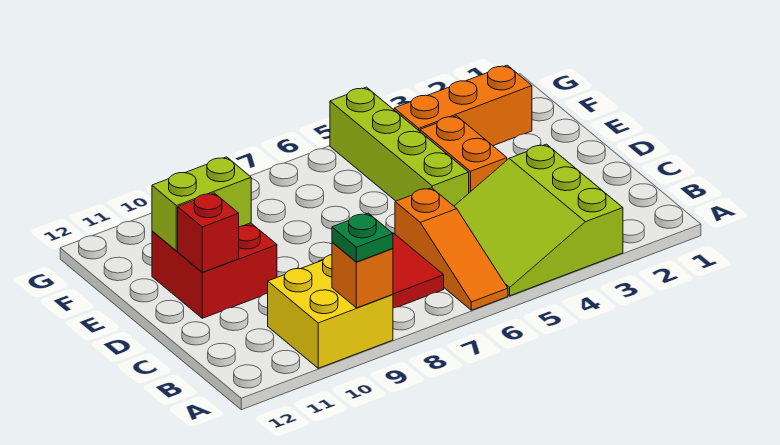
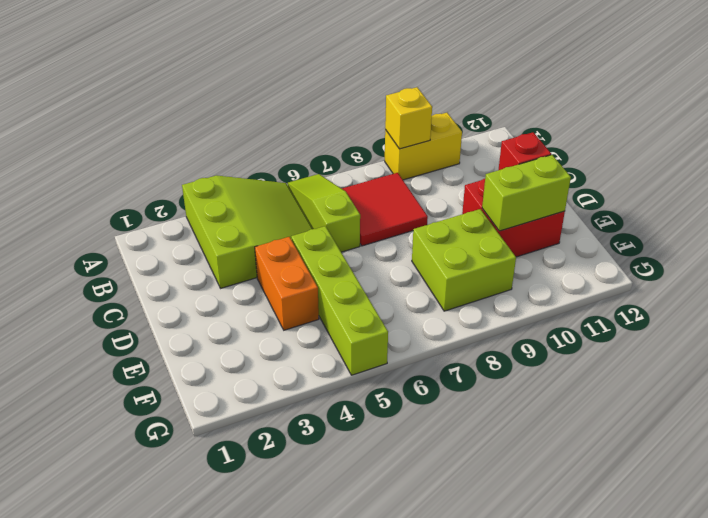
orange slope A6:C6 level 1 top C -> lime slope A6:C6 level 1 top C
yellow brick A9:B10 level 1 -> yellow brick A9:A10 level 1
orange brick A9 level 2 -> yellow brick A9 level 2
green plate A9 level 3 -> none
none -> lime brick E8:F9 level 1
orange brick F2:F4 level 1 -> none

